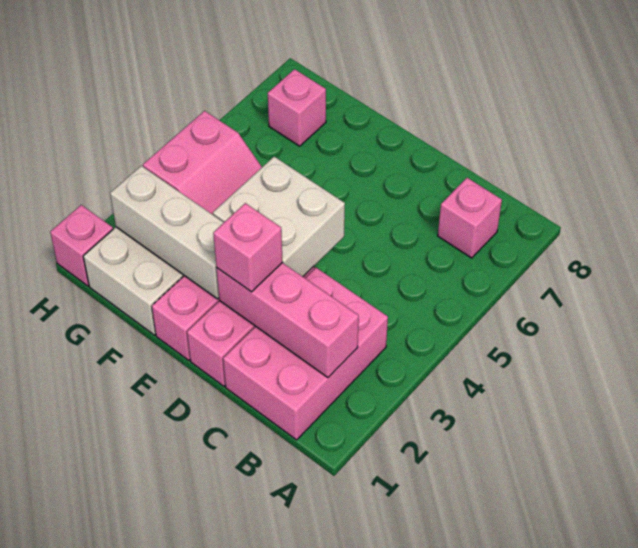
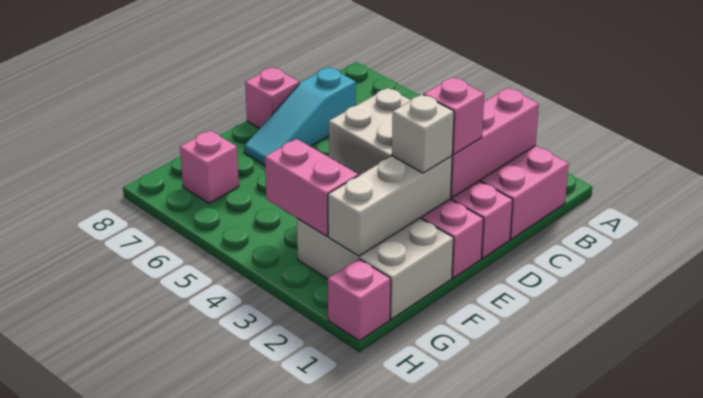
pink brick B7 level 1 -> pink brick D8 level 1
none -> cyan slope C7:E7 level 1 top C
none -> white brick E2 level 3

